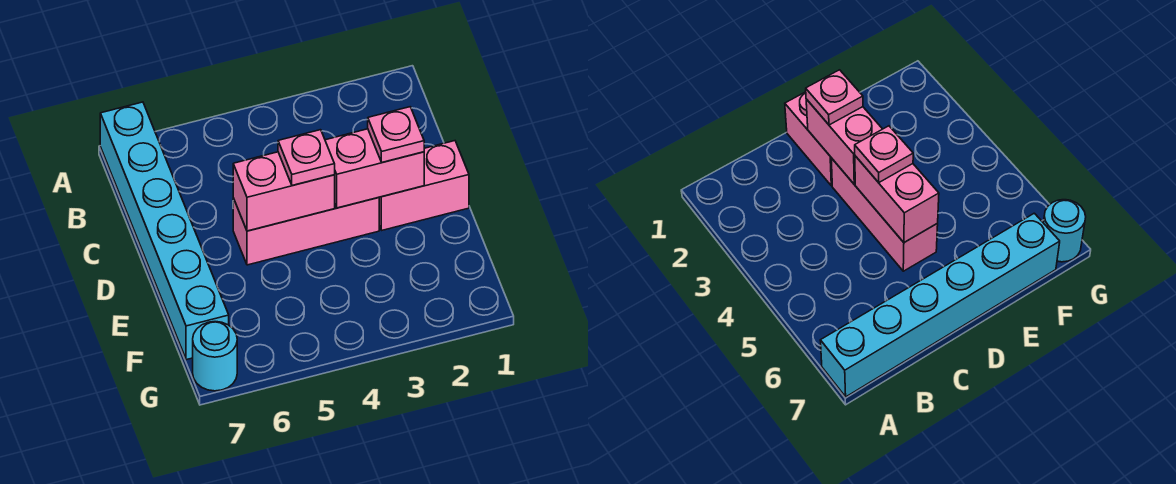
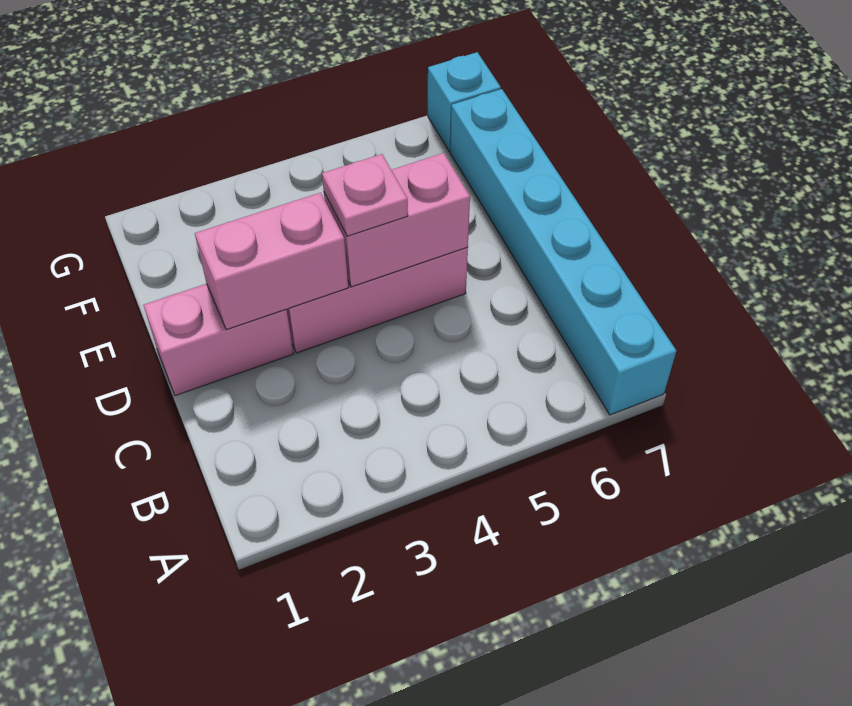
pink plate D2 level 3 -> none
cyan round brick G7 level 1 -> cyan brick G7 level 1

